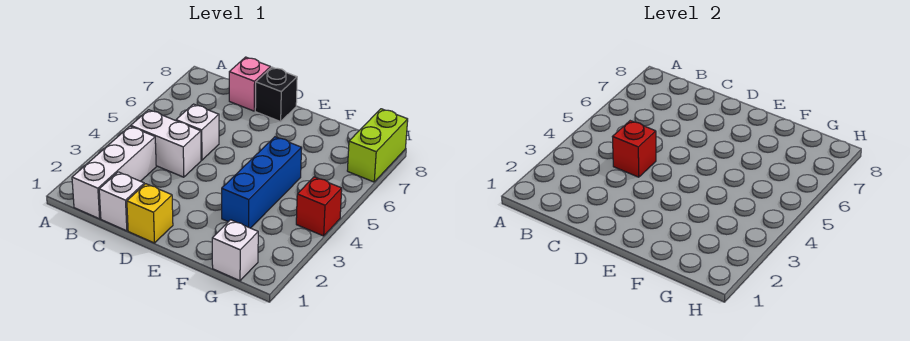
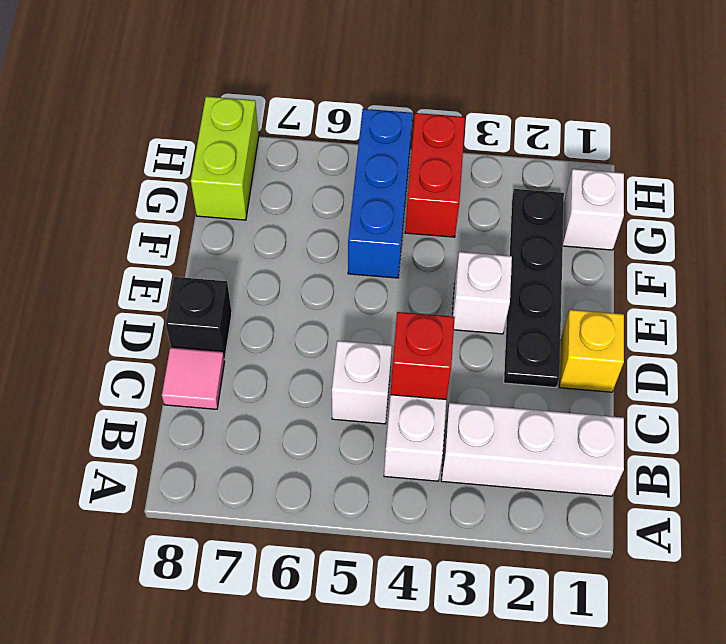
white brick C1 level 1 -> white brick E3 level 1
pink brick C8 level 1 -> pink tile C8 level 1
none -> black plate D2:G2 level 1
blue brick F3:F5 level 1 -> blue brick F5:H5 level 1
red brick H4 level 1 -> red brick G4:H4 level 1
lime brick H7:H8 level 1 -> lime brick G8:H8 level 1

